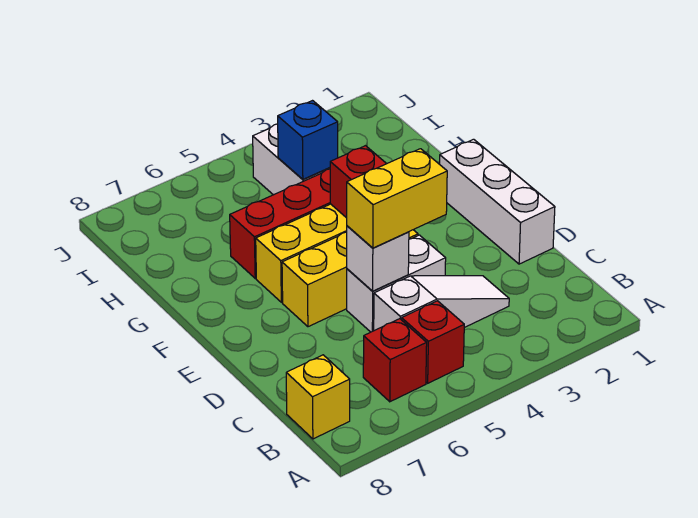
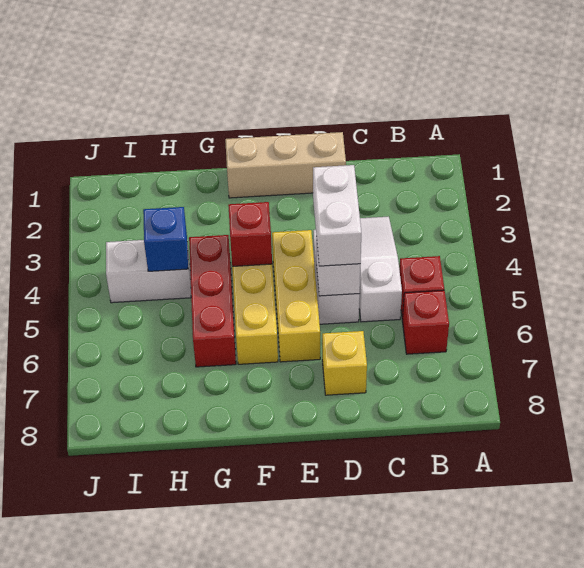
yellow brick B8 level 1 -> yellow brick D7 level 1
white brick D1:F1 level 1 -> tan brick D1:F1 level 1
yellow brick D4:D5 level 3 -> white brick D4:D5 level 3

